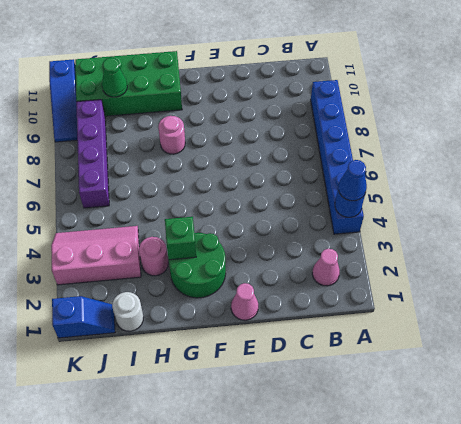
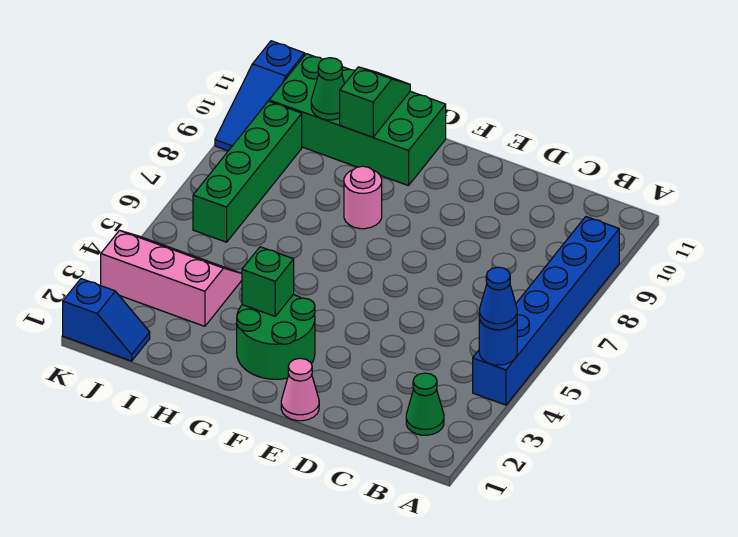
pink cone B2 level 1 -> green cone B2 level 1
pink round brick H3 level 1 -> none
none -> green slope H10:H11 level 2 top 10
white round brick I1 level 1 -> none
purple brick J6:J9 level 1 -> green brick J6:J9 level 1

